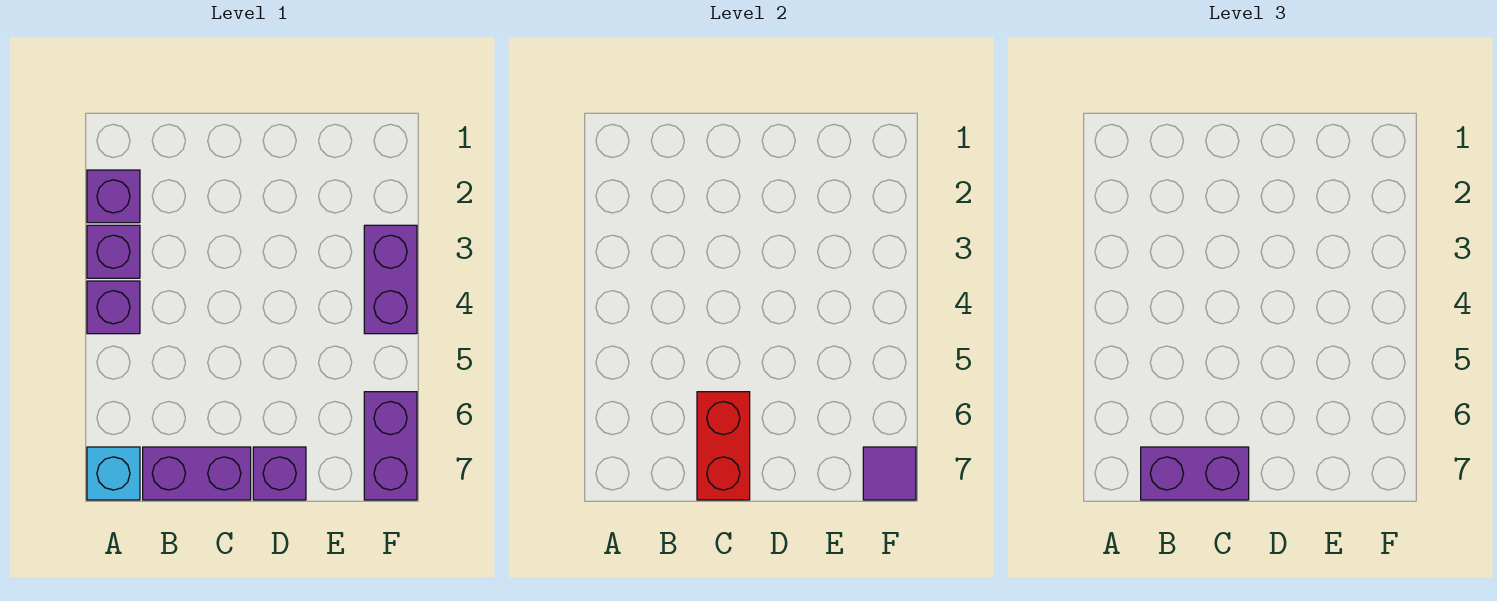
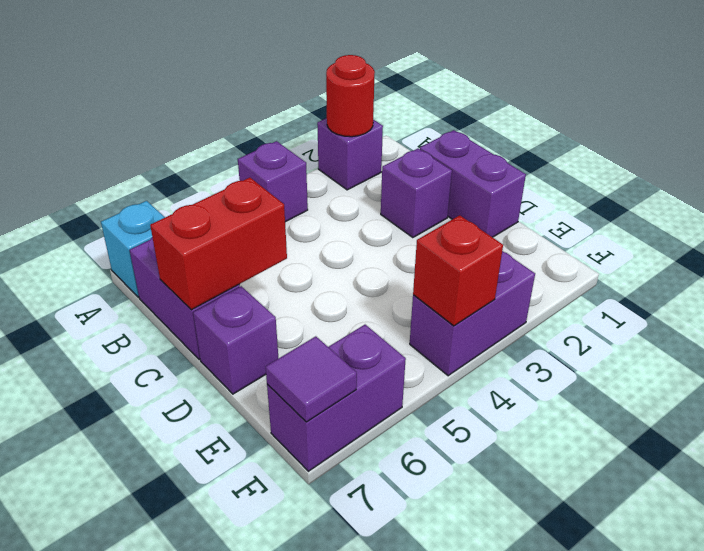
none -> red round brick A2 level 2
purple brick A3 level 1 -> purple brick C2 level 1
purple brick B7:C7 level 3 -> purple brick C1:D1 level 1
none -> red brick F4 level 2

